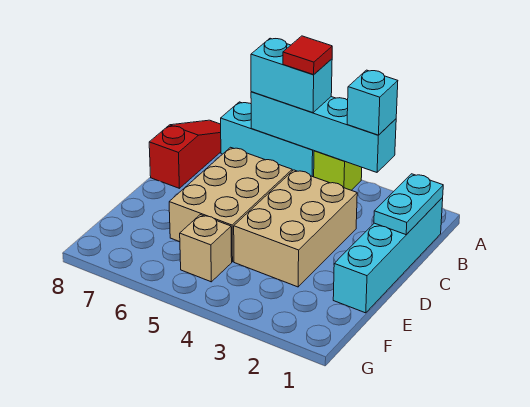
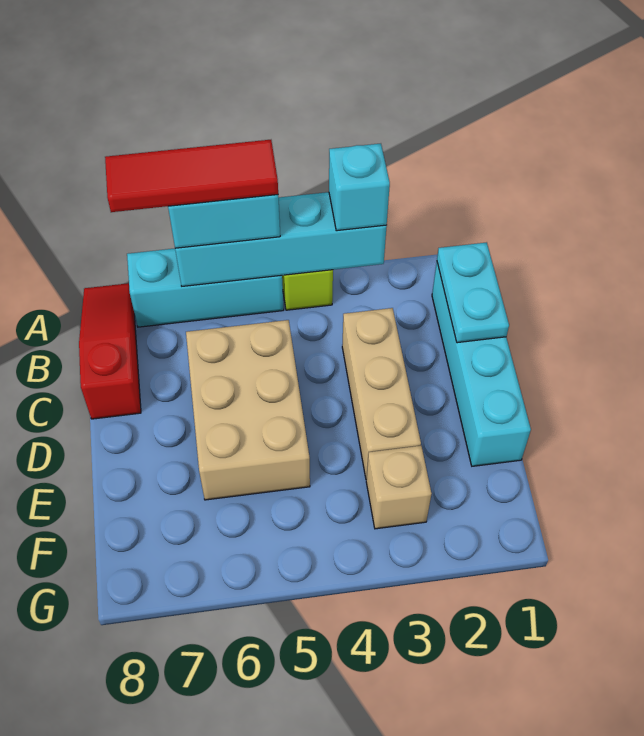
red tile A5 level 4 -> red tile A5:A7 level 4
tan brick C3:E4 level 1 -> tan brick C3:E3 level 1
tan brick F5 level 1 -> tan brick F3 level 1

